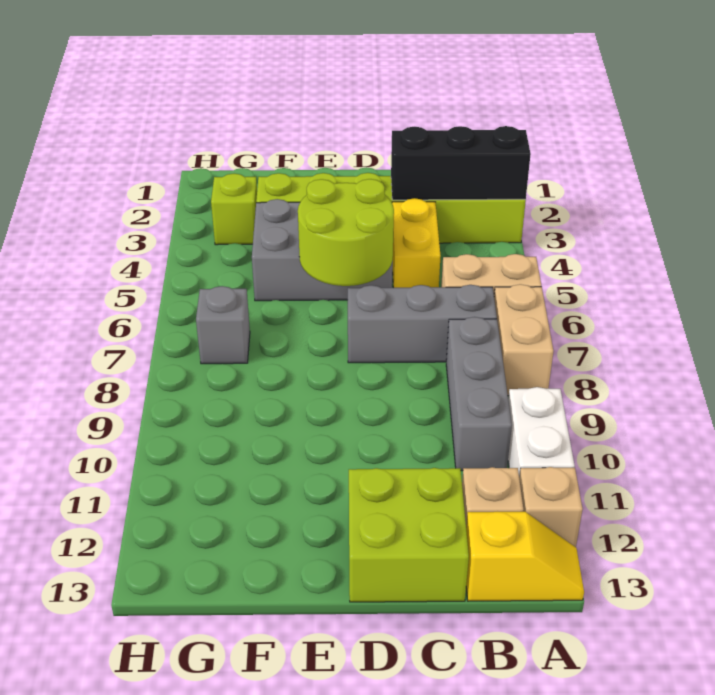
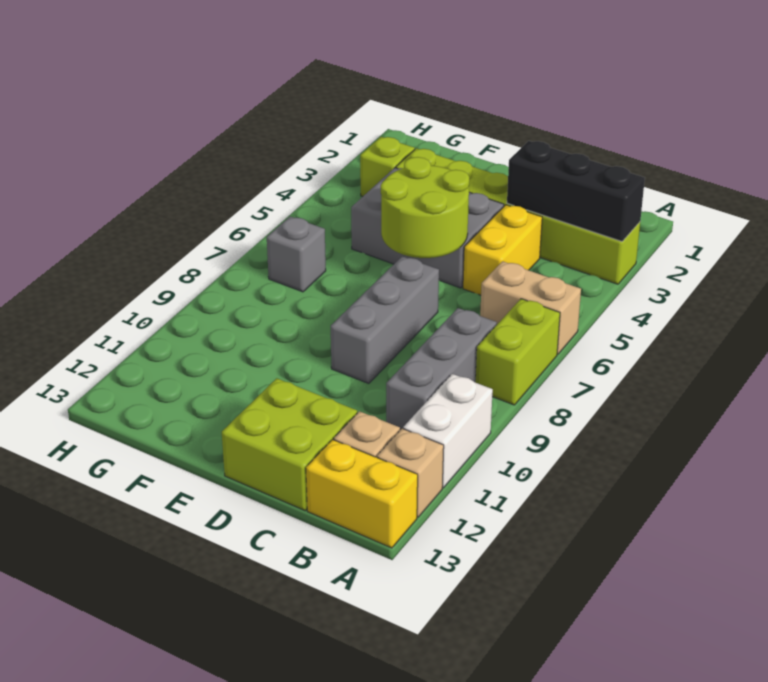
tan brick A7:A8 level 1 -> lime brick A7:A8 level 1
yellow slope A13:B13 level 1 top B -> yellow brick A13:B13 level 1
grey brick B7:D7 level 1 -> grey brick D7:D9 level 1

